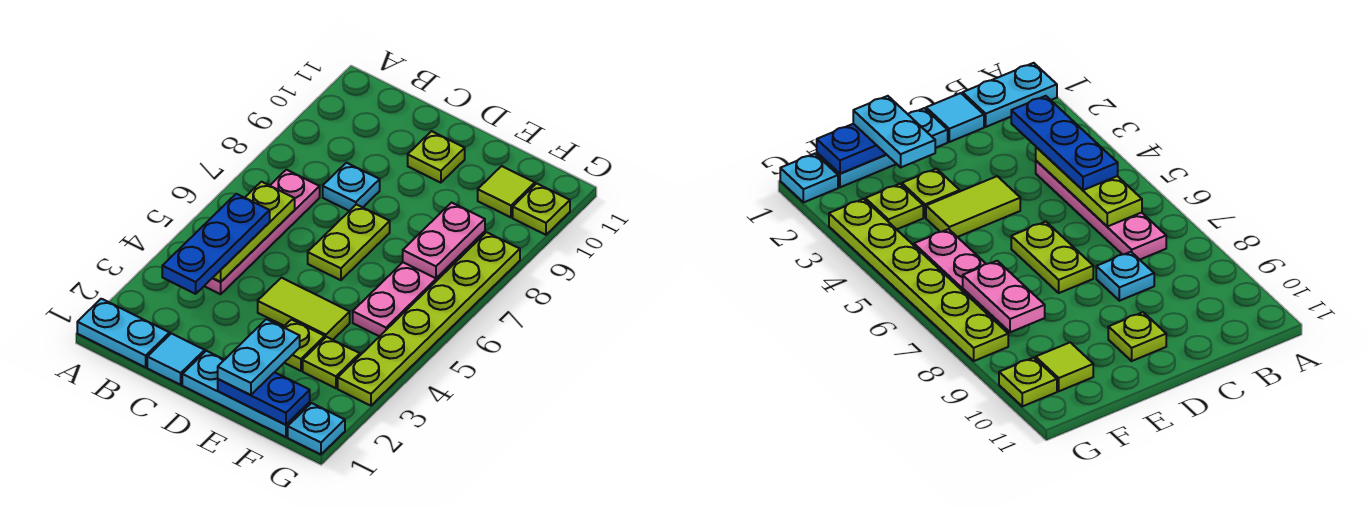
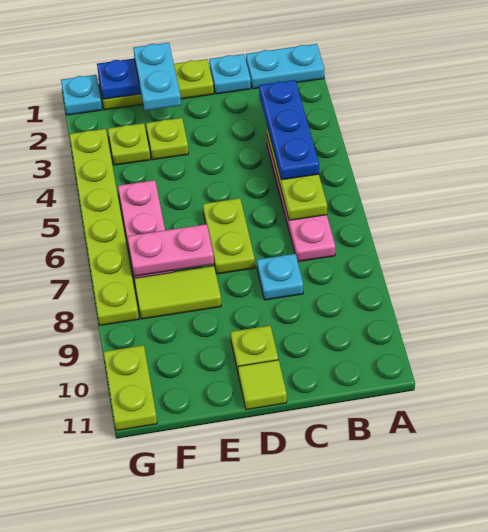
cyan tile C1 level 1 -> cyan plate C1 level 1
cyan plate D1:F1 level 1 -> lime plate D1:F1 level 1
lime tile D4:E4 level 1 -> lime tile E8:F8 level 1
pink plate F7:F8 level 2 -> pink plate E7:F7 level 2
lime tile F10 level 1 -> lime tile D11 level 1
lime plate G10 level 1 -> lime plate G10:G11 level 1

